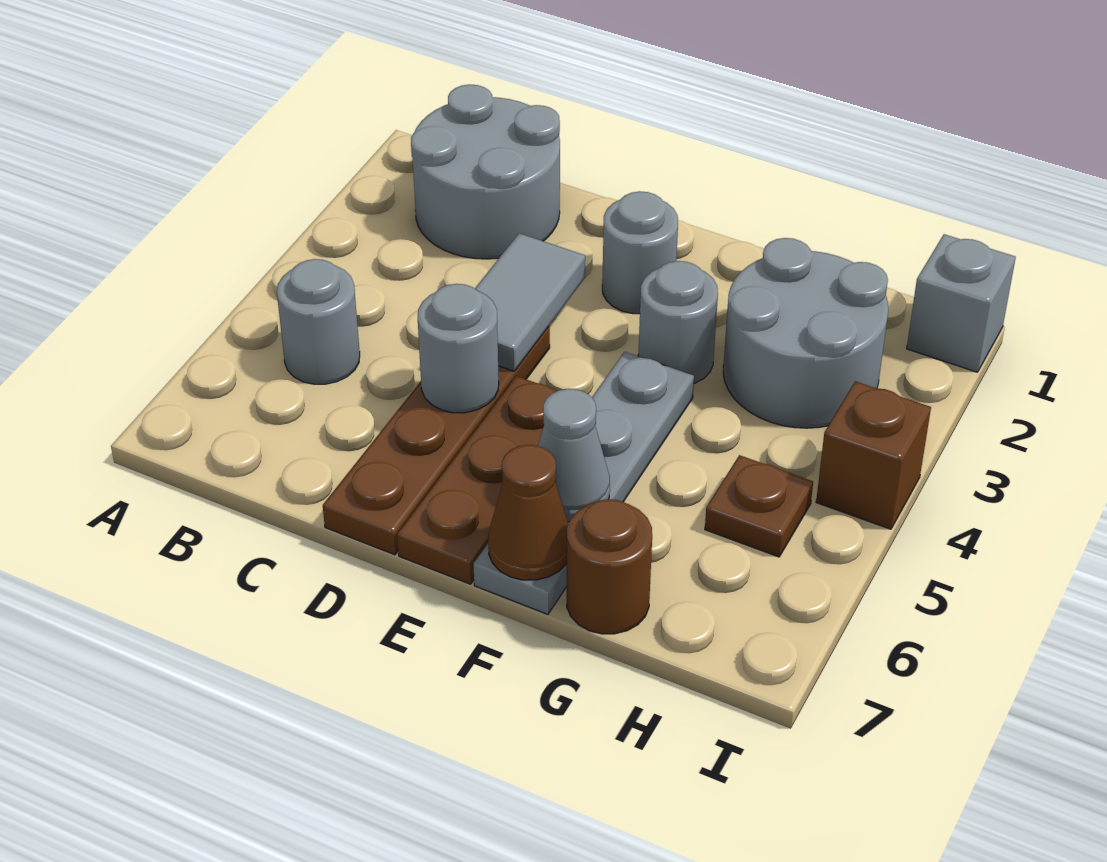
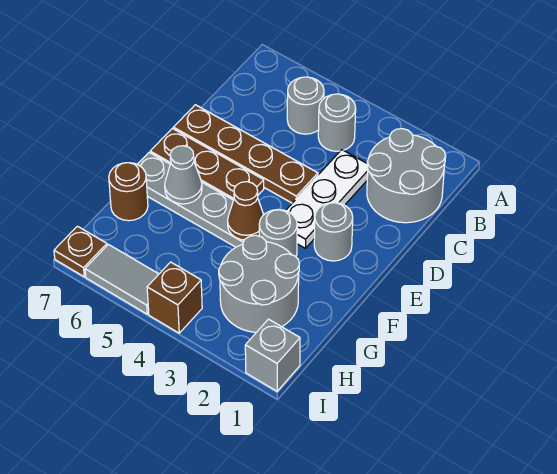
none -> white plate C3:E3 level 1
grey tile D3:D4 level 2 -> grey tile I5:I6 level 1
grey round brick D5 level 2 -> grey round brick B4 level 1
brown cone F7 level 2 -> brown cone F4 level 2
brown plate H5 level 1 -> brown plate I7 level 1

